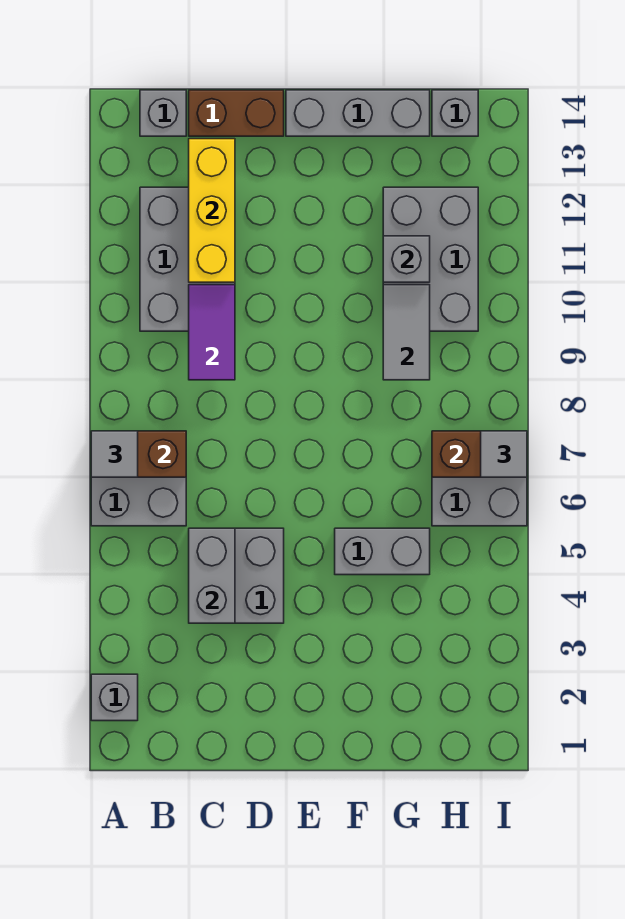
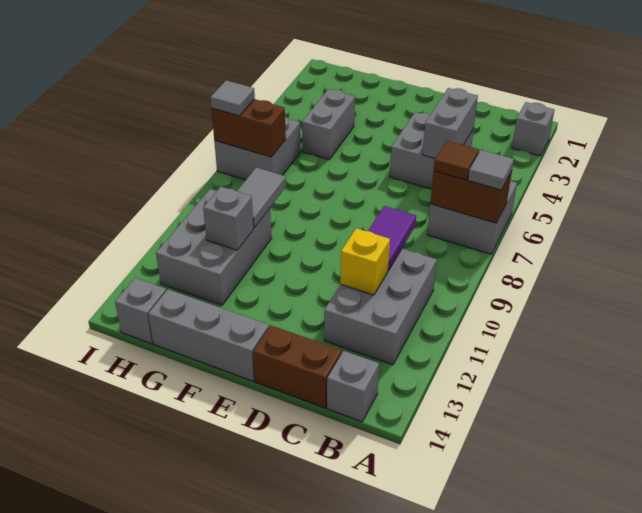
none -> brown tile B7 level 3
yellow brick C11:C13 level 2 -> yellow brick C11 level 2
grey brick F5:G5 level 1 -> grey brick G4:G5 level 1

